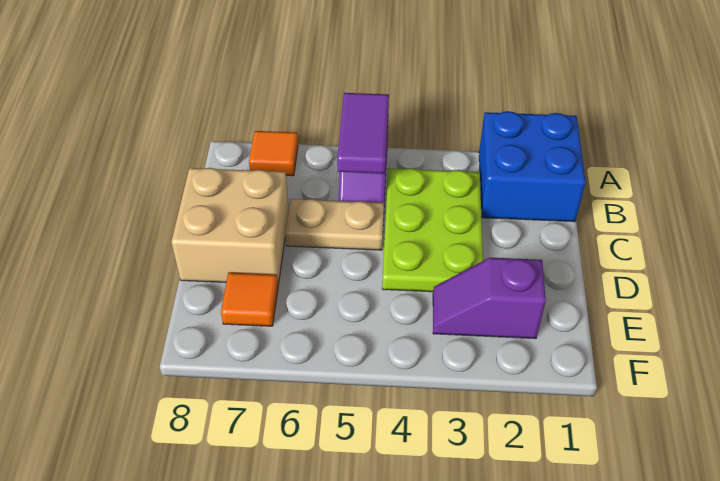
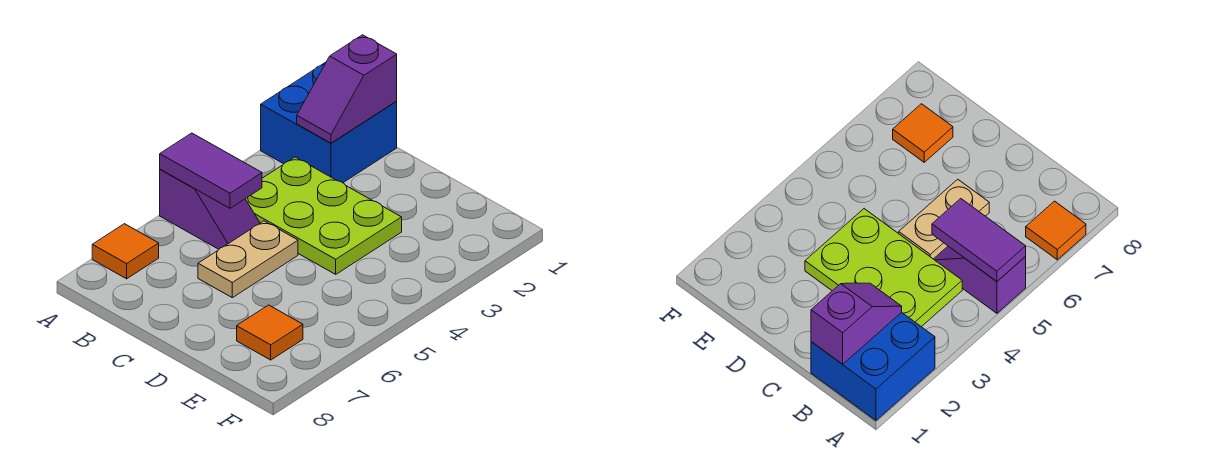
tan brick C7:D8 level 1 -> none
purple slope E2:E3 level 1 top 2 -> purple slope B1:B2 level 2 top 1

